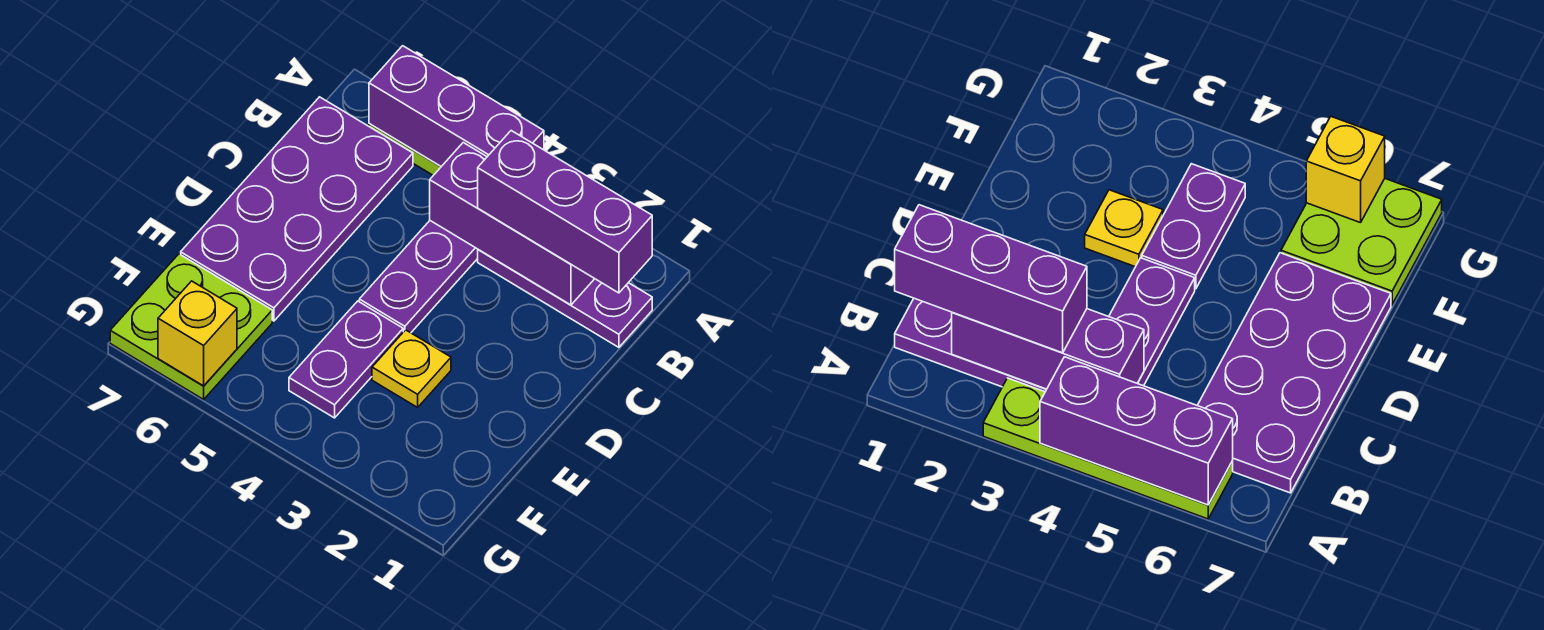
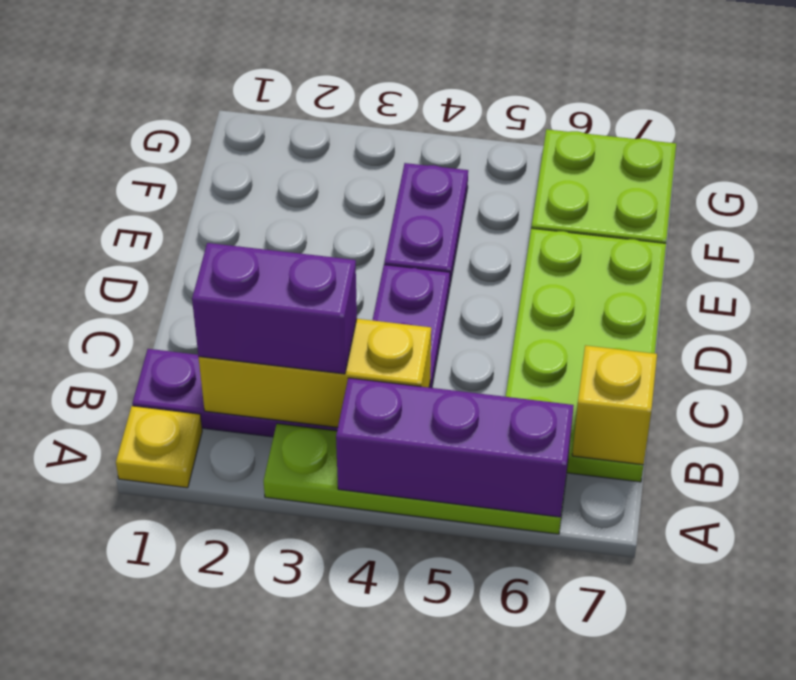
purple brick B1:B3 level 3 -> purple brick B2:B3 level 3
purple brick B2:B4 level 2 -> yellow brick B2:B4 level 2
purple plate B6:E7 level 1 -> lime plate B6:E7 level 1
yellow plate E3 level 1 -> yellow plate A1 level 1
yellow brick G6 level 2 -> yellow brick B7 level 2

